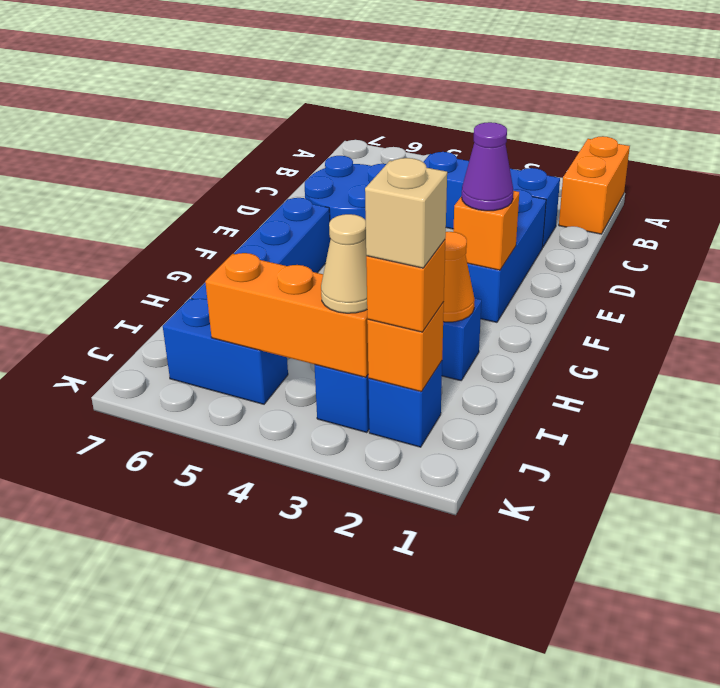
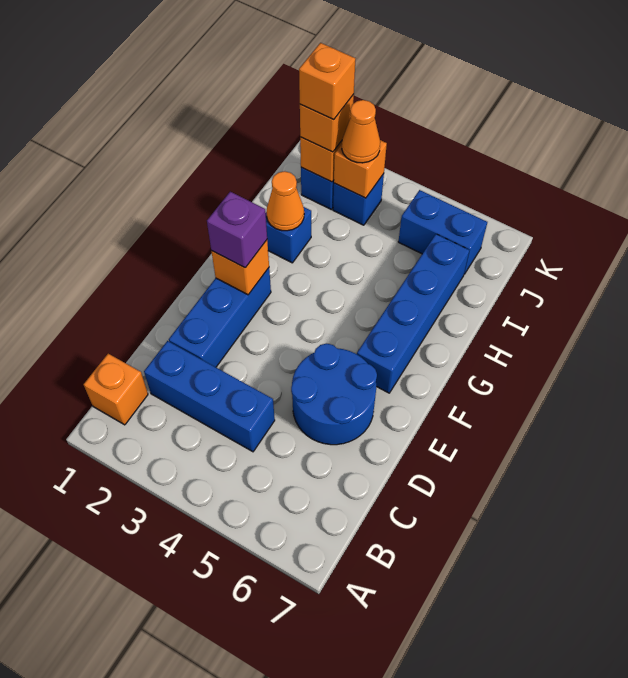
orange brick A1:B1 level 1 -> orange brick B1 level 1
purple cone F2 level 3 -> purple brick F2 level 3
tan brick J2 level 4 -> orange brick J2 level 4
orange brick J3:J5 level 2 -> orange brick J3 level 2
tan cone J3 level 3 -> orange cone J3 level 3

